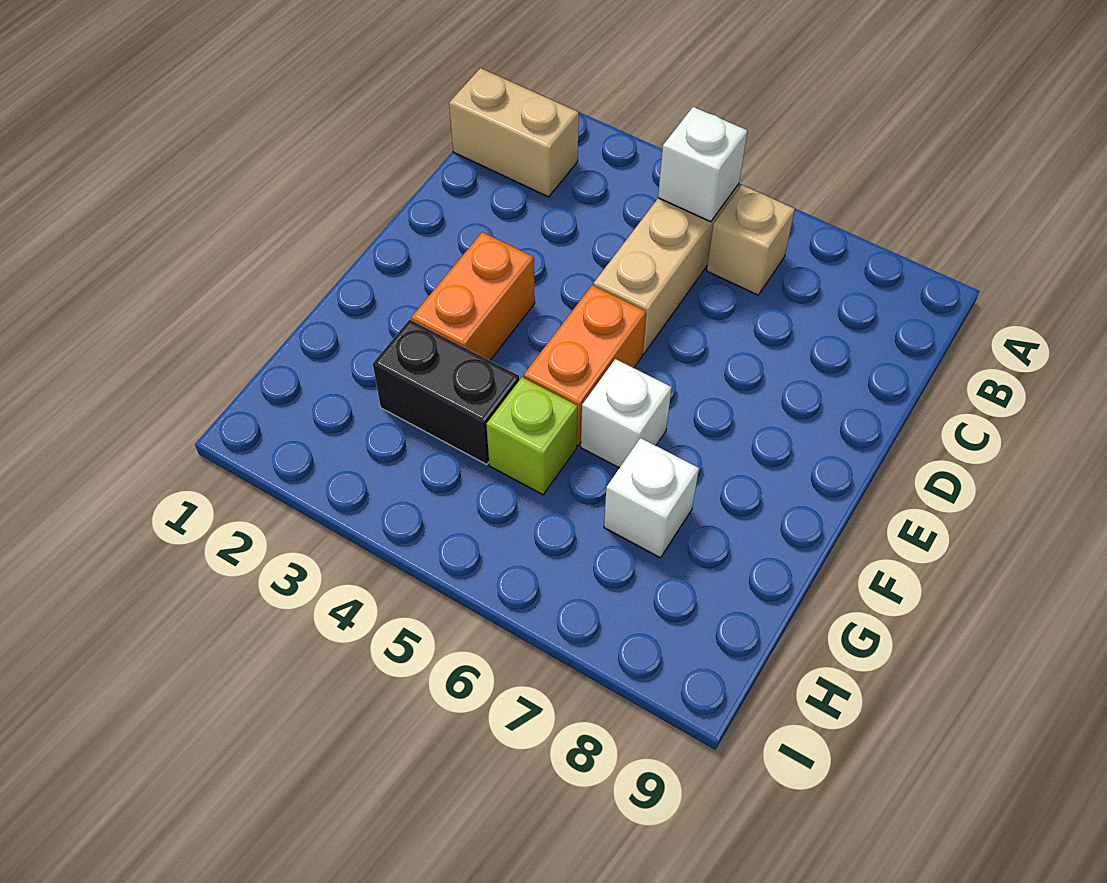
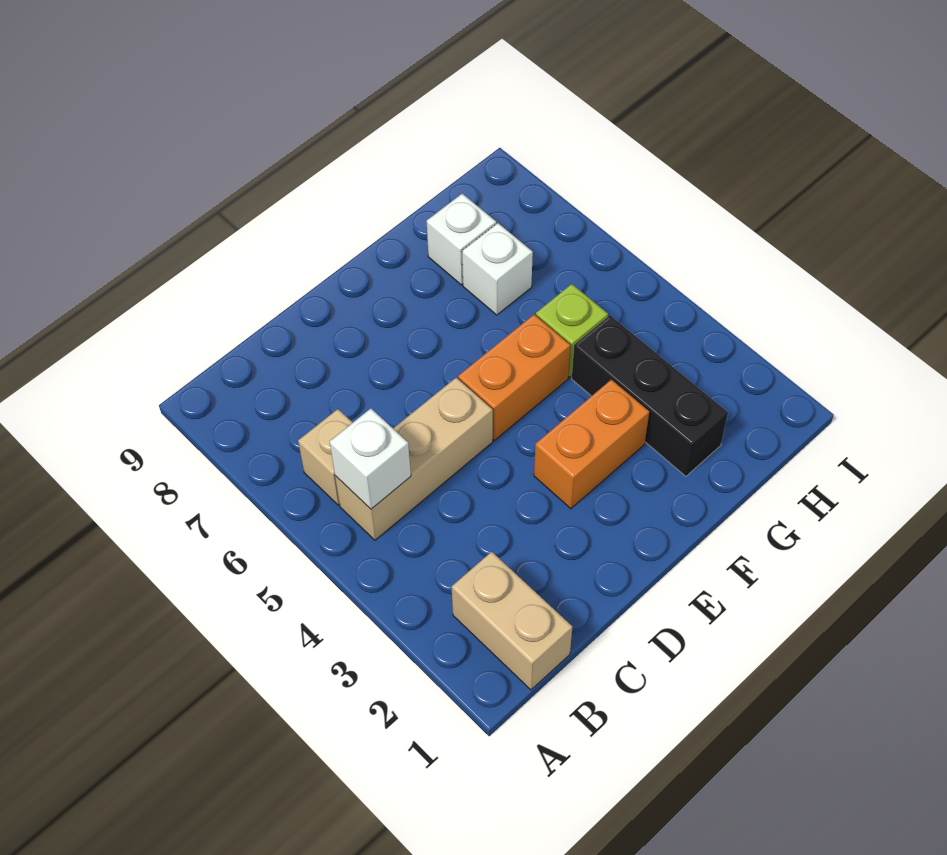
white brick F6 level 1 -> white brick G8 level 1
black brick G3:G4 level 1 -> black brick G2:G4 level 1

